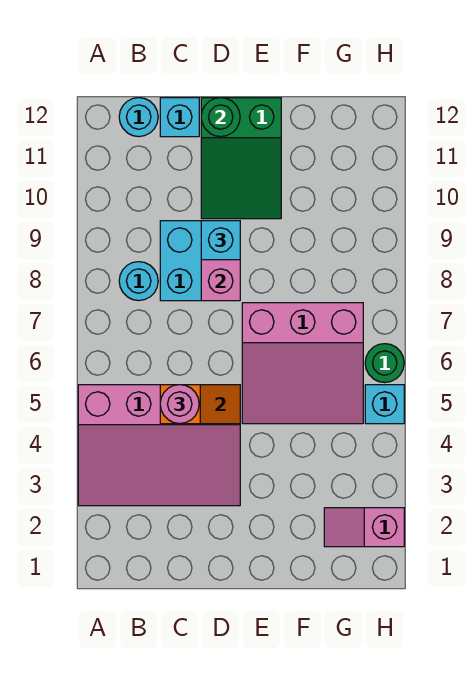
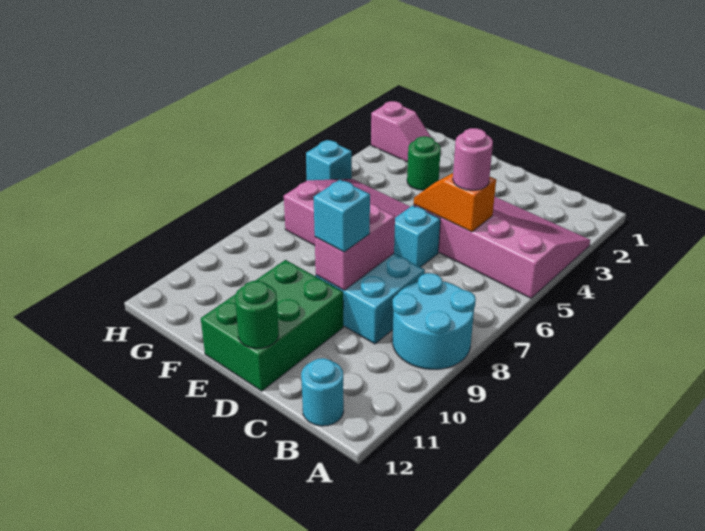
cyan round brick B8 level 1 -> cyan round brick A8:B9 level 1
cyan brick C12 level 1 -> cyan brick D6 level 1
green slope D10:E12 level 1 top 12 -> green brick D10:E12 level 1
green round brick H6 level 1 -> green round brick F3 level 1

